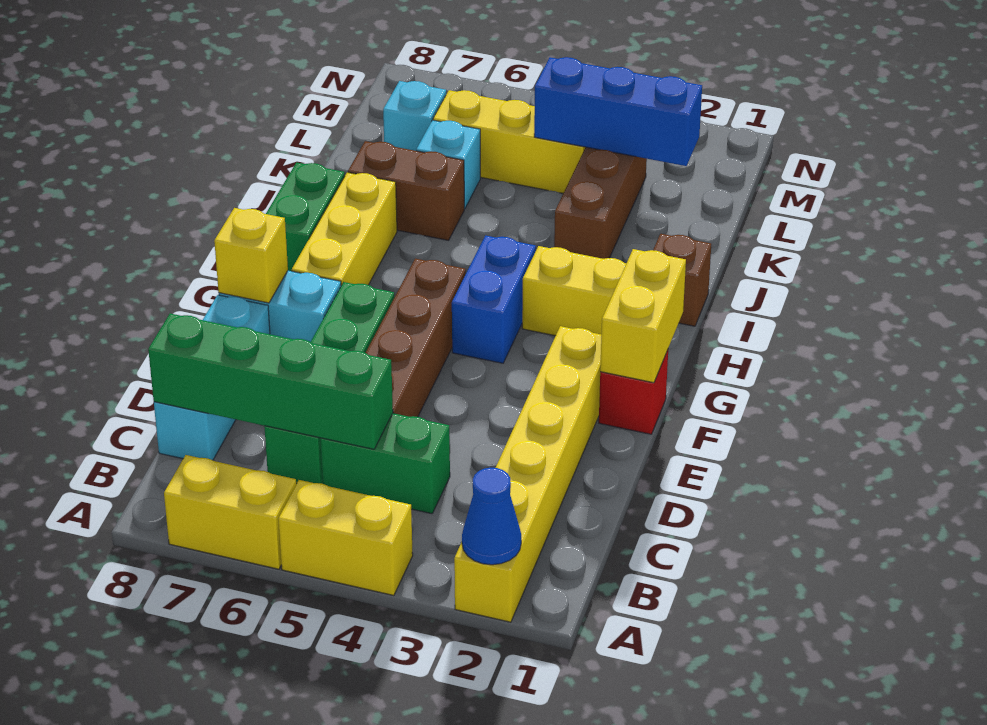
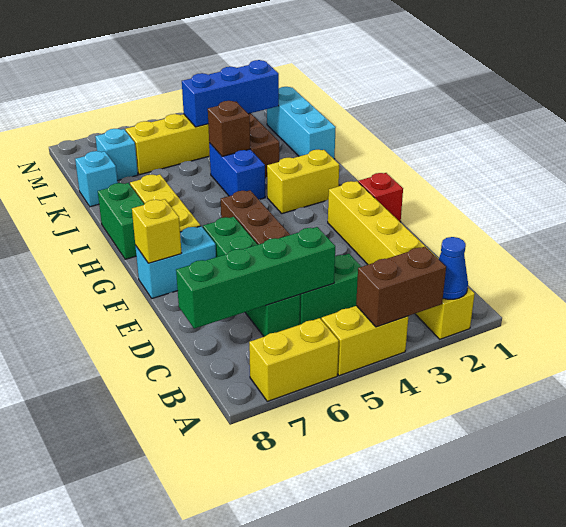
cyan brick C8:E8 level 1 -> cyan brick J1:L1 level 1
yellow brick F1:G1 level 2 -> none
blue brick G4:H4 level 1 -> blue brick I4:J4 level 1
brown brick I1 level 1 -> brown brick J4 level 2
brown brick J6:J7 level 1 -> brown brick A3:A4 level 2
cyan brick K6 level 1 -> cyan brick K8 level 1

